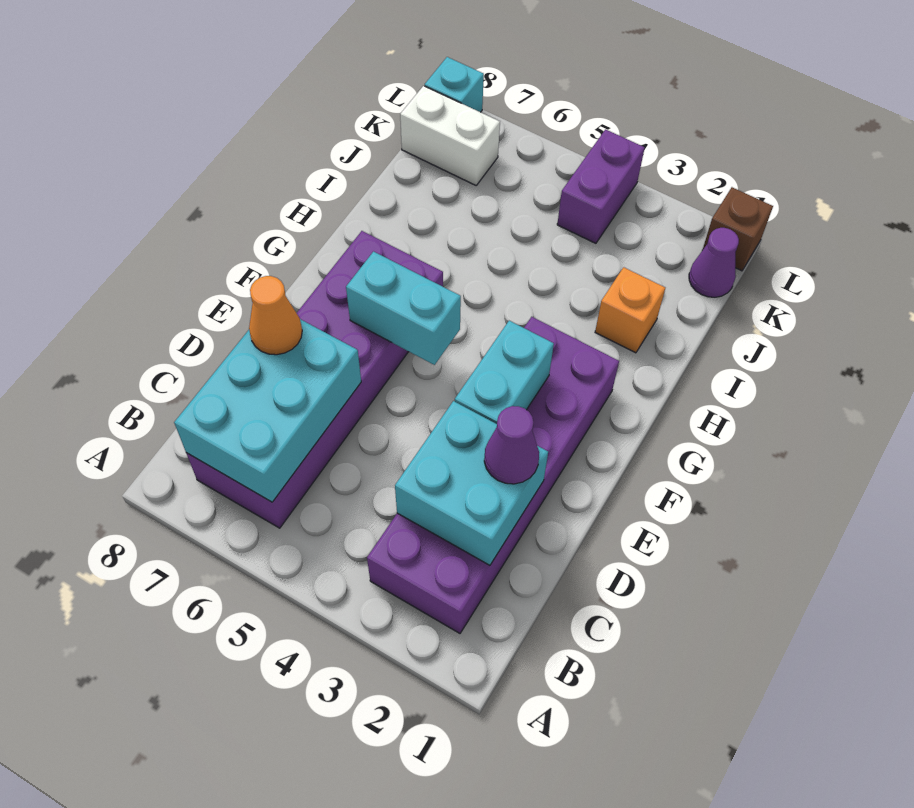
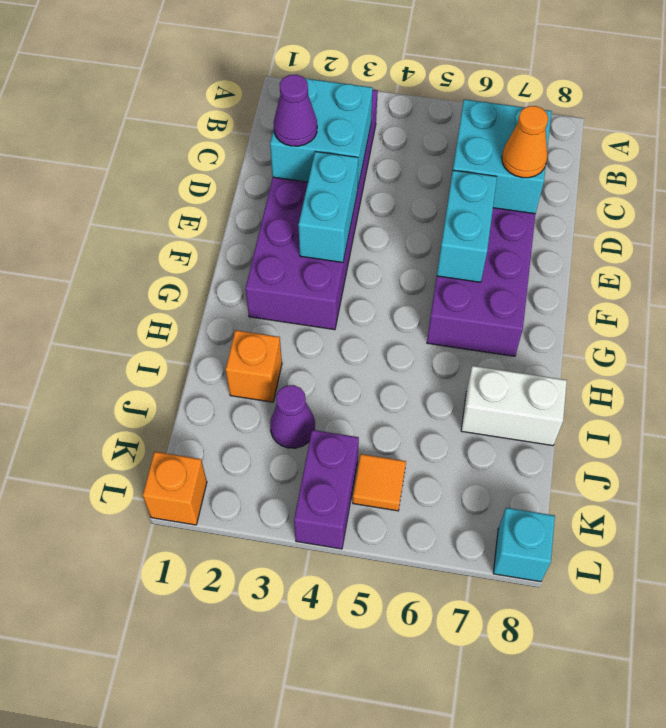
cyan brick B6:D7 level 2 -> cyan brick C6:D7 level 2
cyan brick F5:F6 level 2 -> cyan brick E6:F6 level 2
purple cone K1 level 1 -> purple cone J3 level 1
none -> orange tile K5 level 1
white brick K7:K8 level 1 -> white brick I7:I8 level 1
brown brick L1 level 1 -> orange brick L1 level 1

